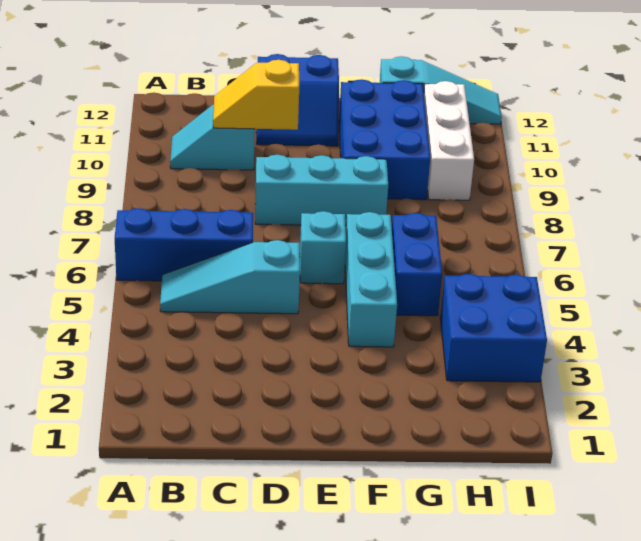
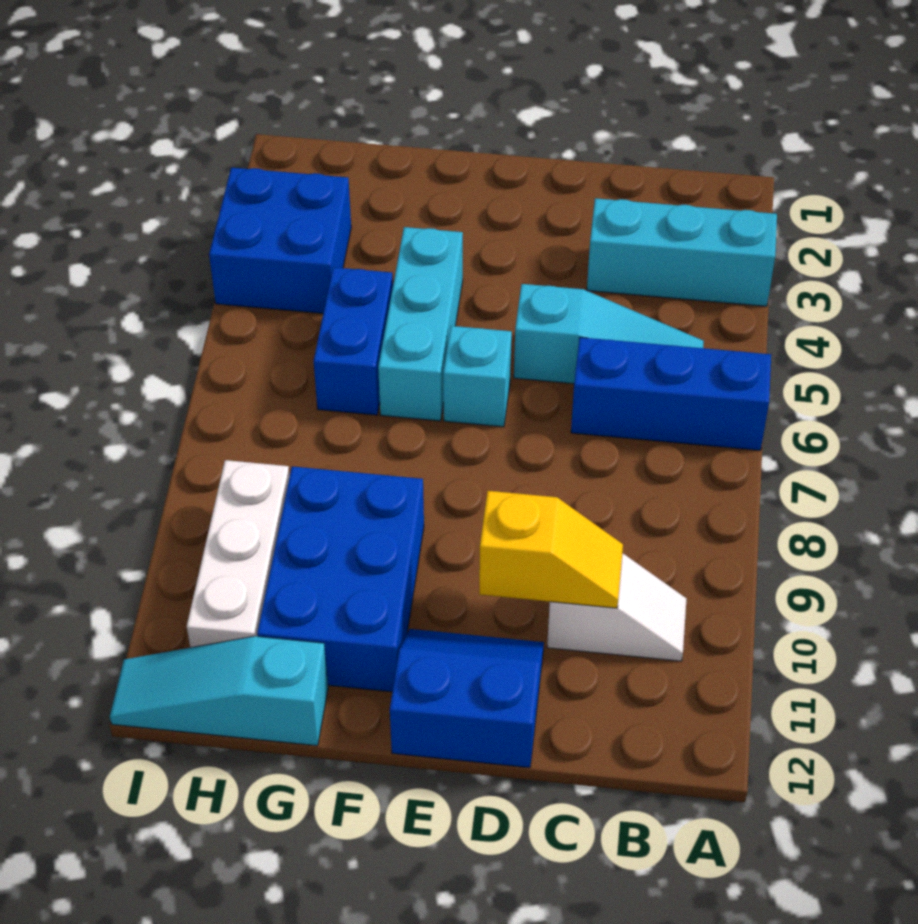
cyan slope B10:C10 level 1 top C -> white slope B10:C10 level 1 top C
cyan brick D8:F8 level 1 -> cyan brick A3:C3 level 1

